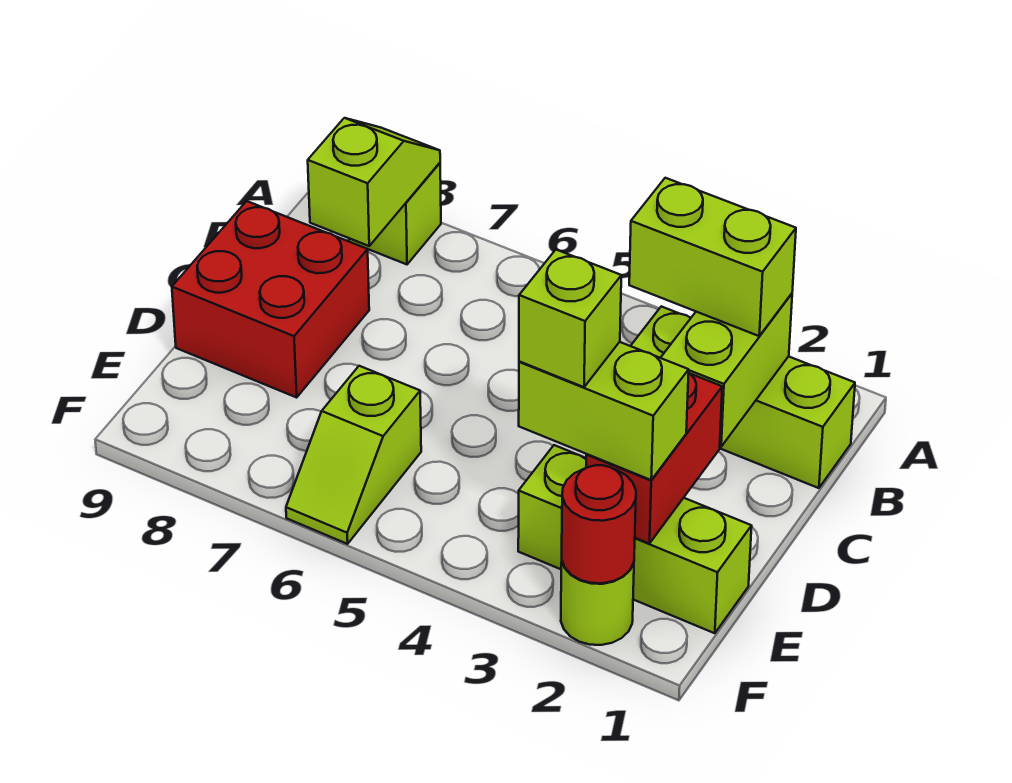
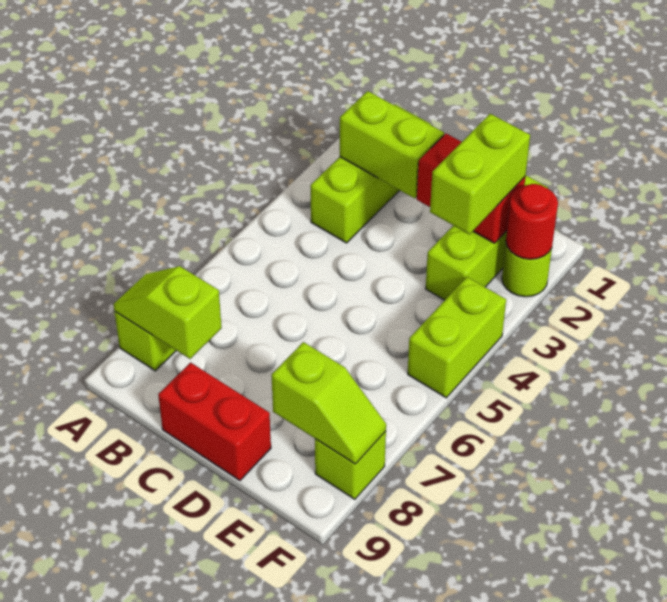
lime brick B2:B3 level 3 -> lime brick F4:F5 level 1
red brick C8:D9 level 1 -> red brick C9:D9 level 1
lime brick E3 level 4 -> lime brick F8 level 1
lime slope E6:F6 level 1 top E -> lime slope E8:F8 level 2 top E

